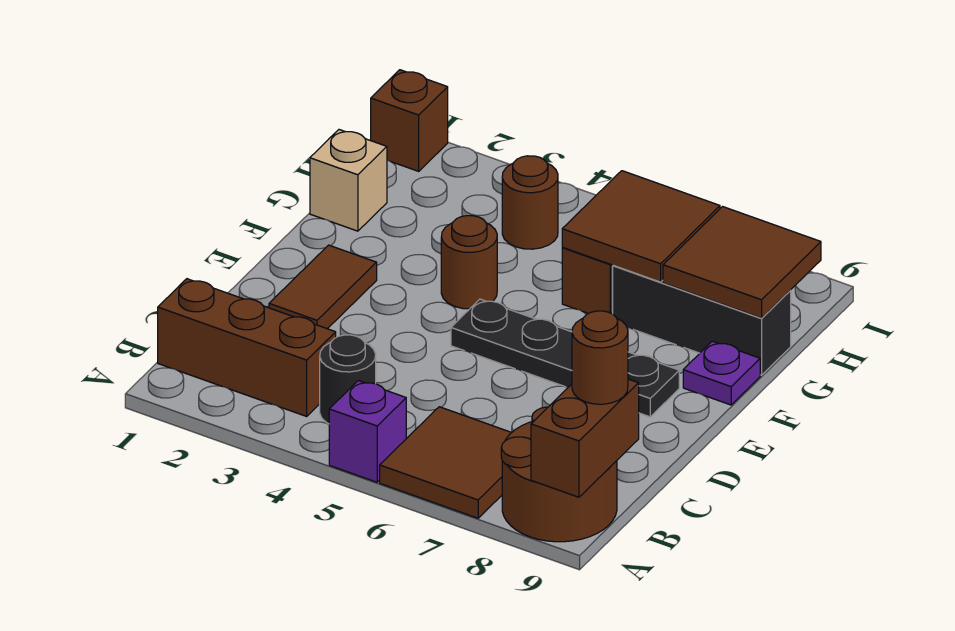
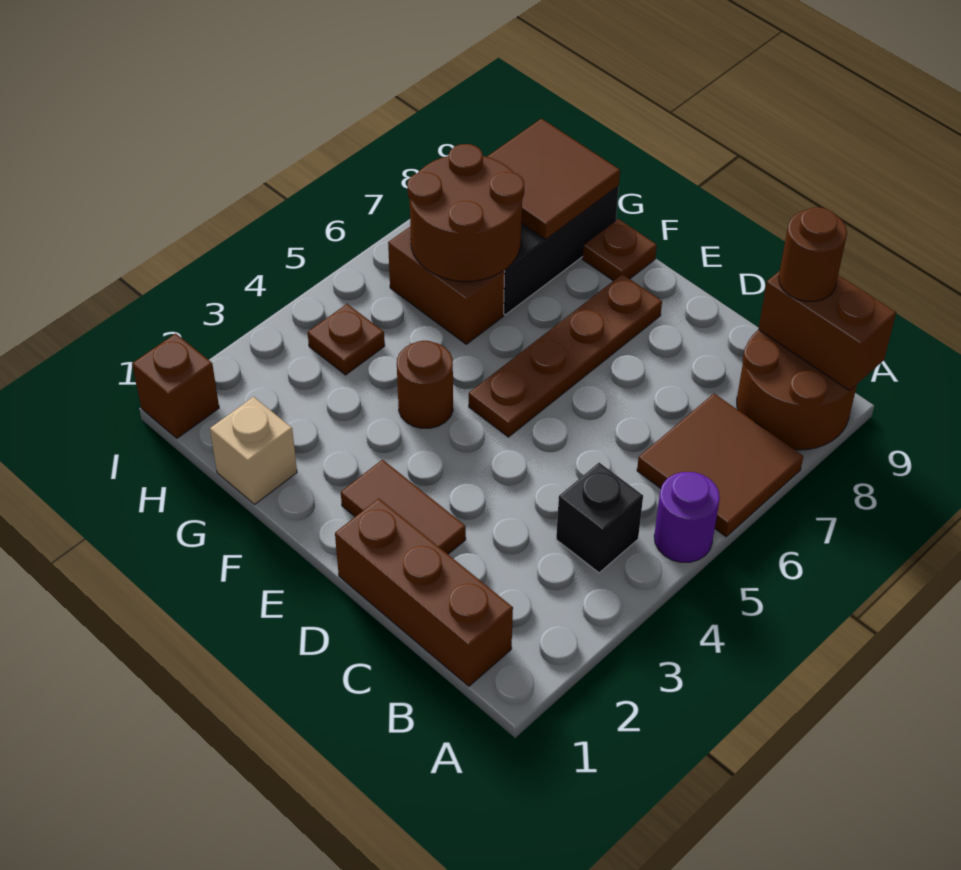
purple brick A5 level 1 -> purple round brick A5 level 1
brown brick B1:B3 level 1 -> brown brick B1:D1 level 1
black round brick B4 level 1 -> black brick B4 level 1
black plate E5:E8 level 1 -> brown plate E5:E8 level 1
purple plate F9 level 1 -> brown plate F9 level 1
brown tile G6:H7 level 2 -> brown round brick G6:H7 level 2
brown round brick H4 level 1 -> brown plate H4 level 1

